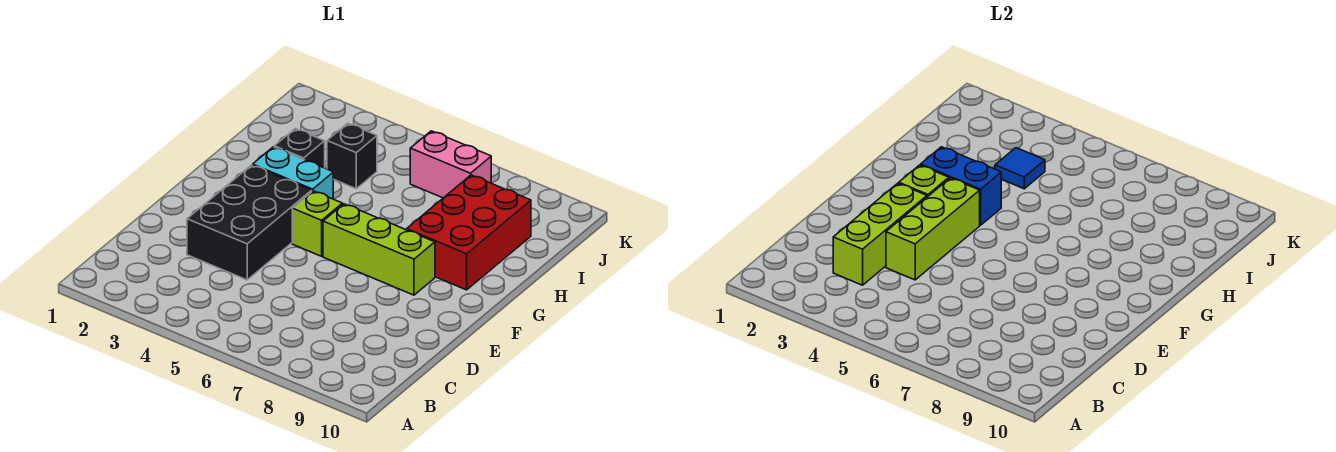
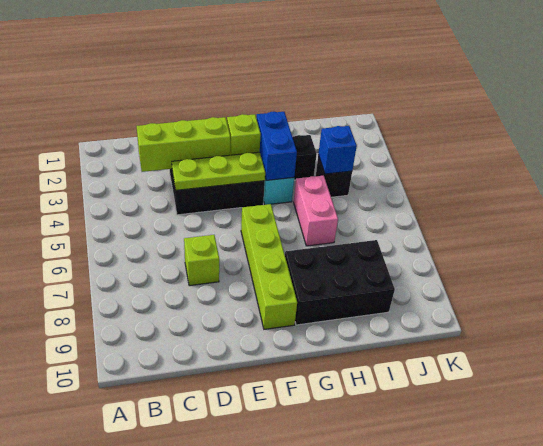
lime brick D4:F4 level 2 -> lime plate D4:F4 level 2
lime brick F5 level 1 -> lime brick D7 level 1
lime brick F6:F8 level 1 -> lime brick F6:F9 level 1
red brick G8:I9 level 1 -> black brick G8:I9 level 1
blue tile I4 level 2 -> blue brick I4 level 2
pink brick J6:J7 level 1 -> pink brick H5:H6 level 1

